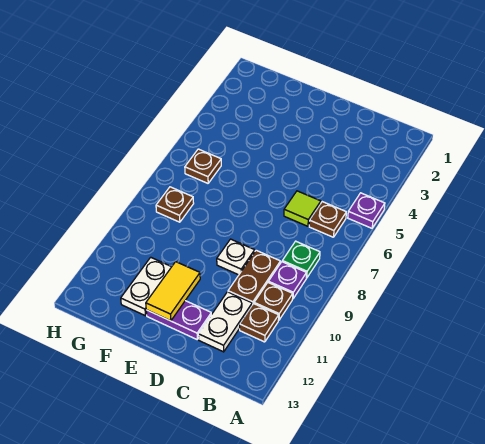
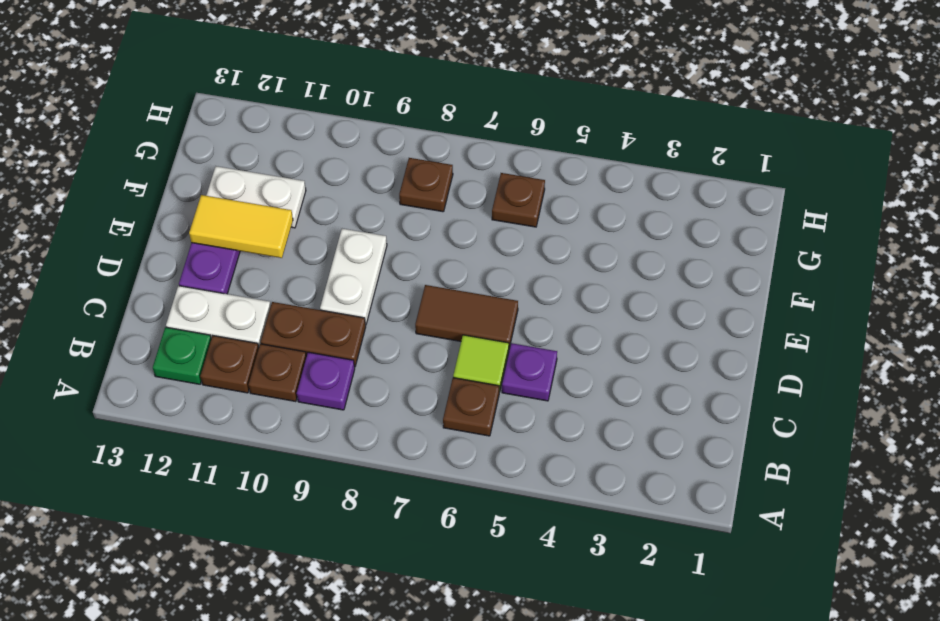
purple plate A5 level 1 -> purple plate C5 level 1
green plate B8 level 1 -> green plate B12 level 1
none -> brown tile D6:D7 level 1
white plate D9 level 1 -> white plate D9:E9 level 1

